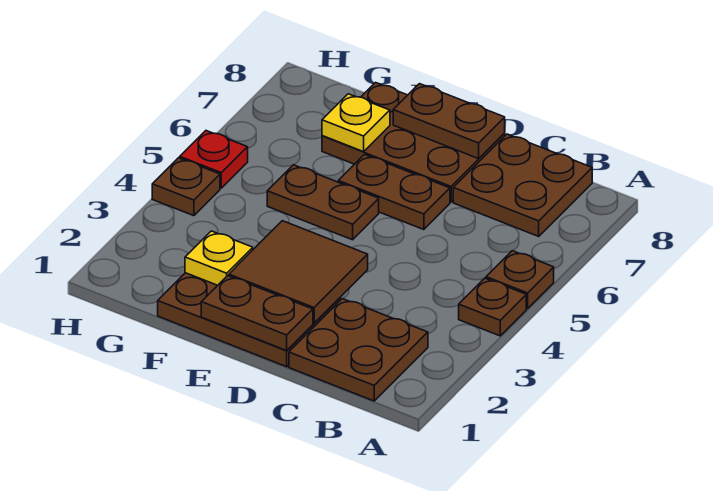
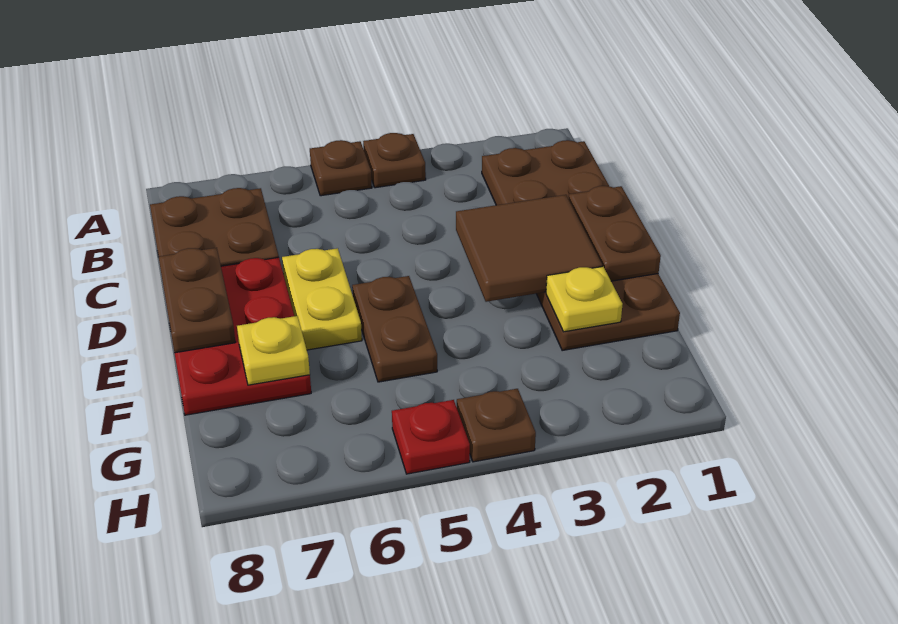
brown plate D6:E6 level 1 -> yellow plate D6:E6 level 1
brown plate D7:F8 level 1 -> red plate D7:F8 level 1

